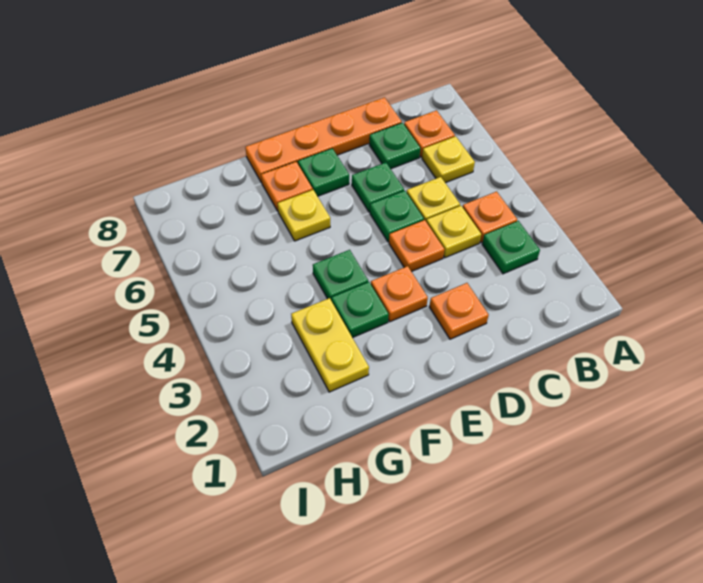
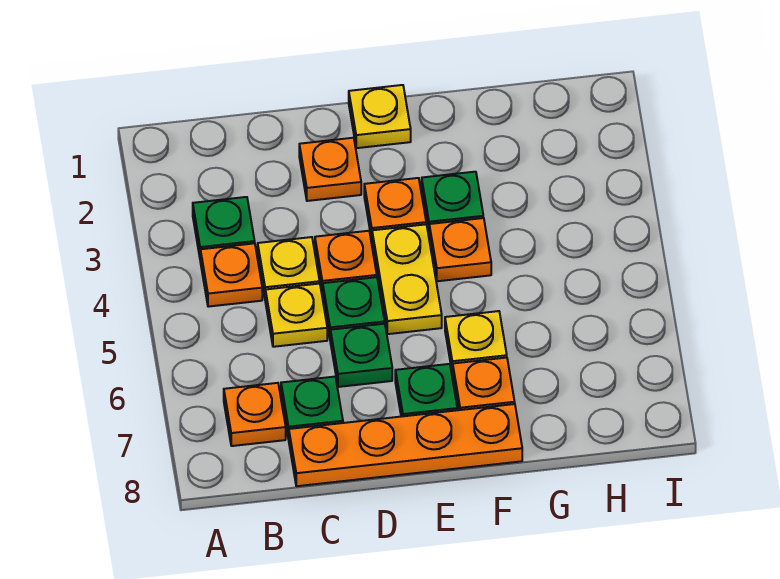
yellow plate B6 level 1 -> yellow plate E1 level 1
green plate F4 level 1 -> orange plate F4 level 1
yellow plate G2:G3 level 1 -> yellow plate E4:E5 level 1

